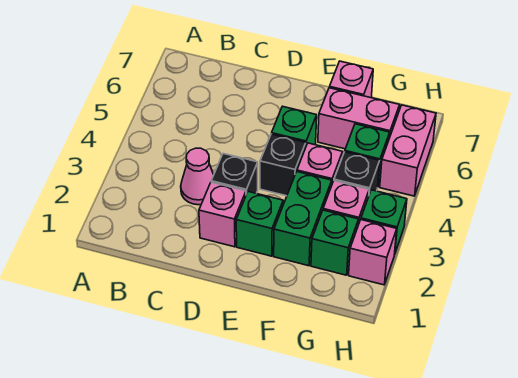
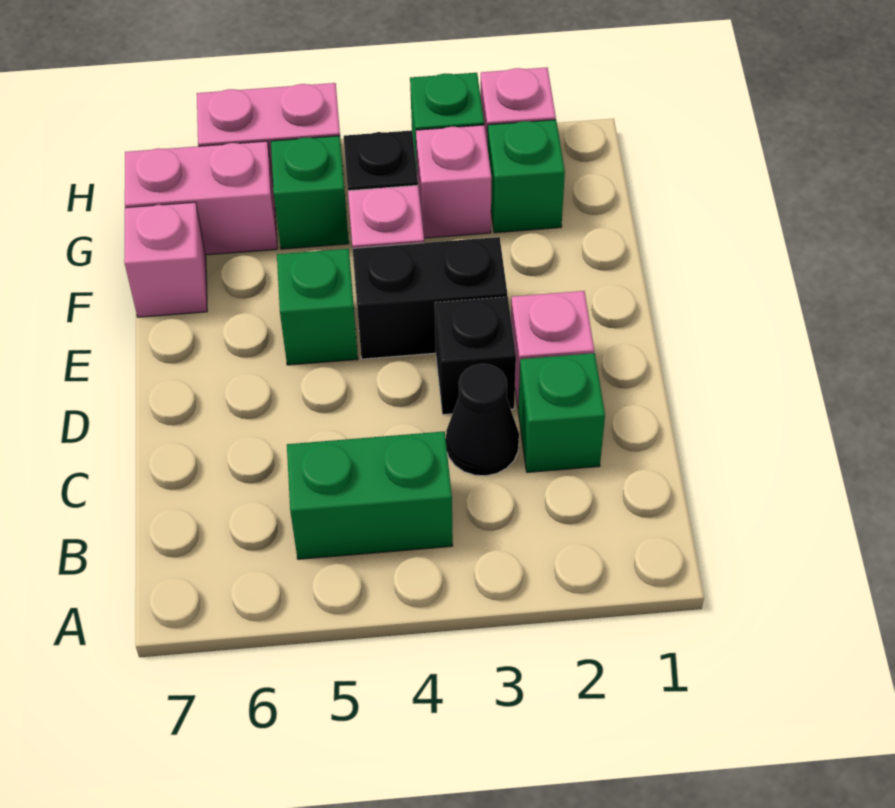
pink cone C3 level 1 -> black cone C3 level 1
green brick E2 level 1 -> green brick C2 level 1
black brick E4 level 1 -> black brick E3:E4 level 1
green brick F2:F3 level 1 -> green brick B4:B5 level 1
pink brick F6:G6 level 1 -> pink brick G6:G7 level 1

